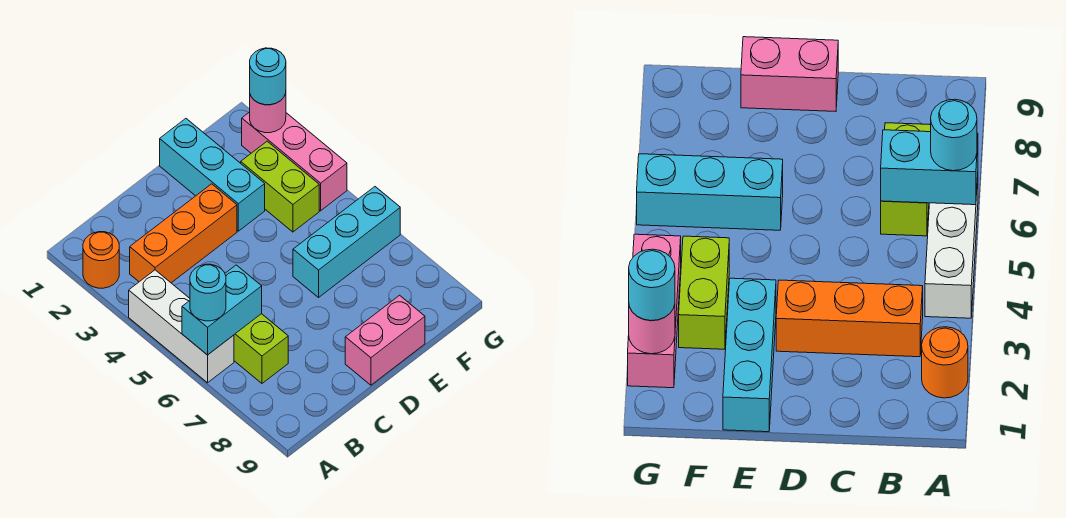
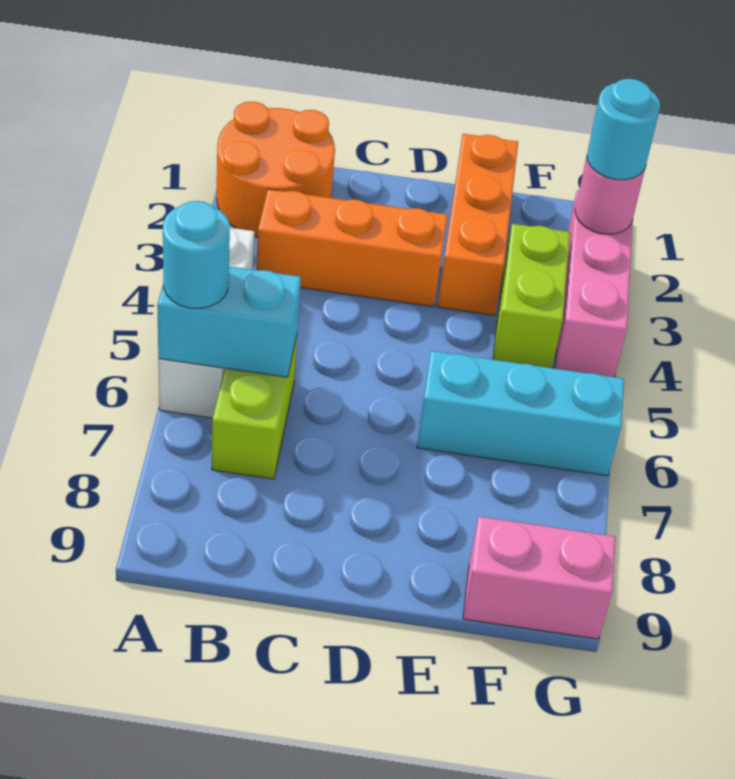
orange round brick A2 level 1 -> orange round brick A1:B2 level 1
pink brick D9:E9 level 1 -> pink brick F9:G9 level 1
cyan brick E1:E3 level 1 -> orange brick E1:E3 level 1

